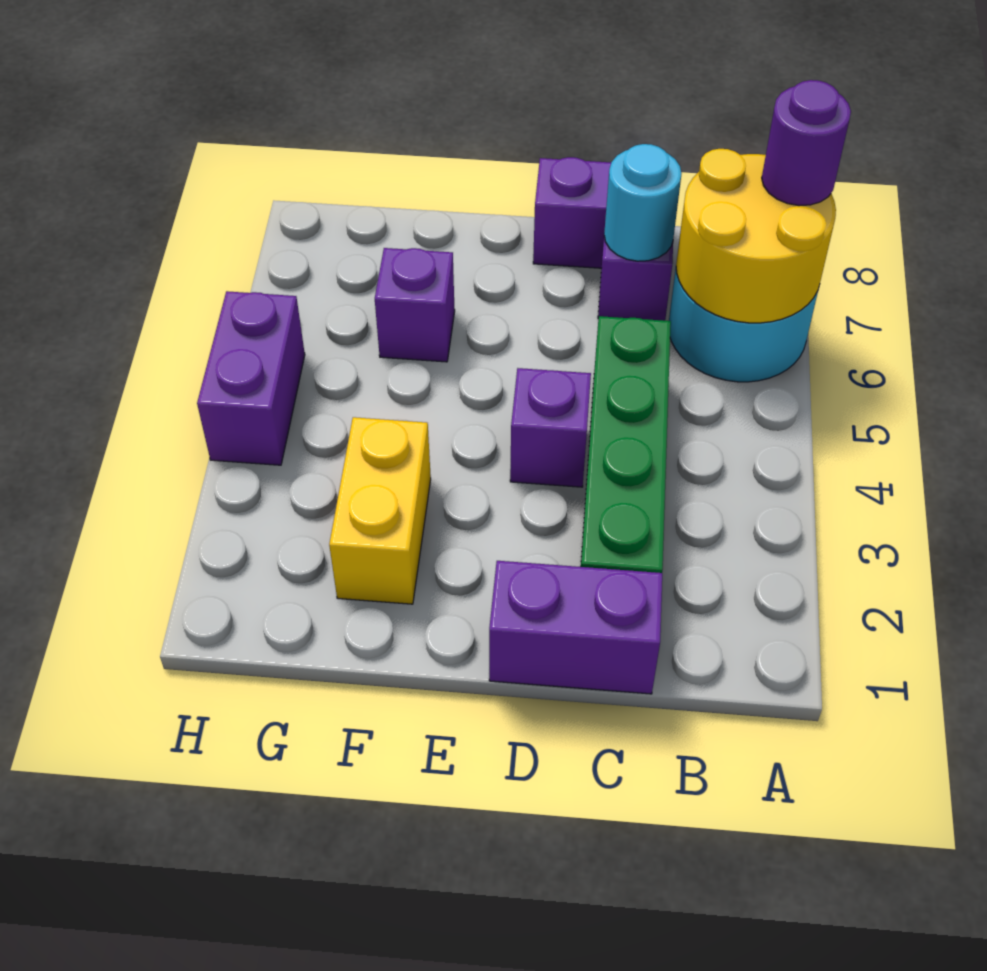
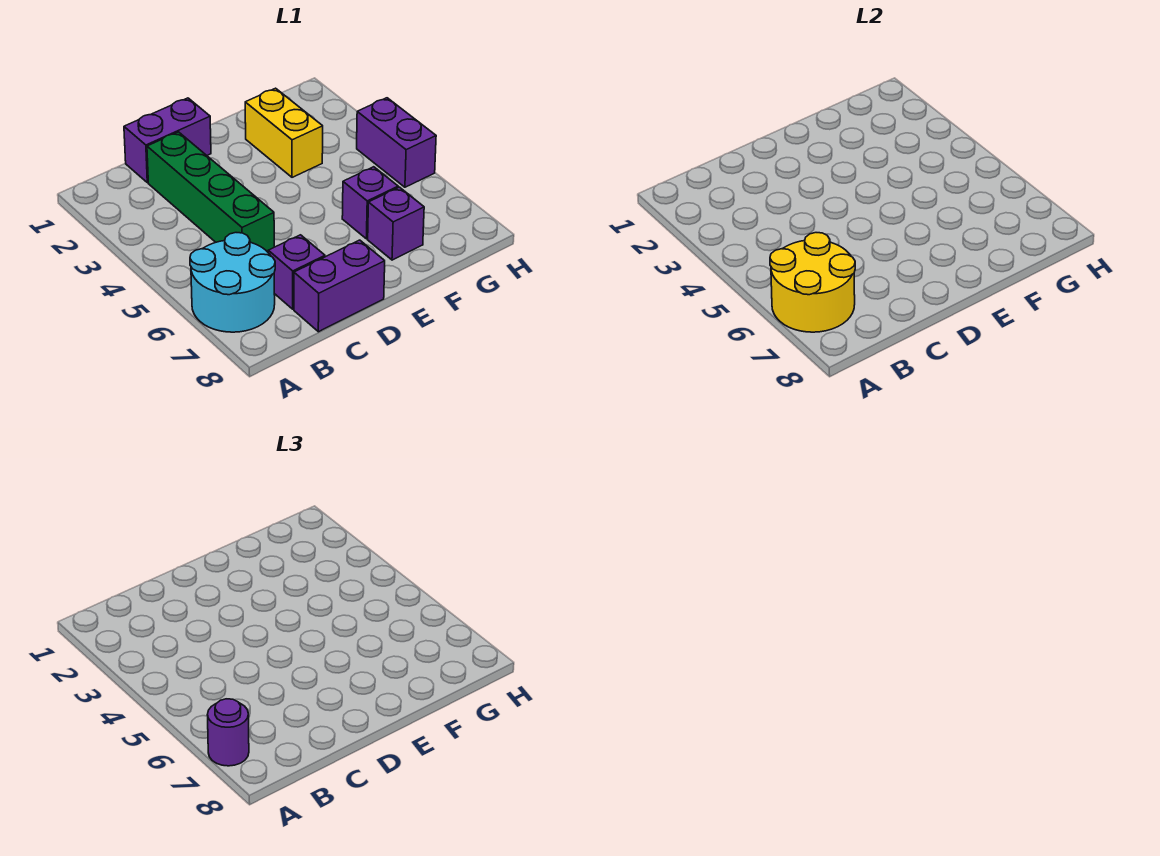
cyan round brick C7 level 2 -> none
purple brick D4 level 1 -> purple brick F7 level 1

